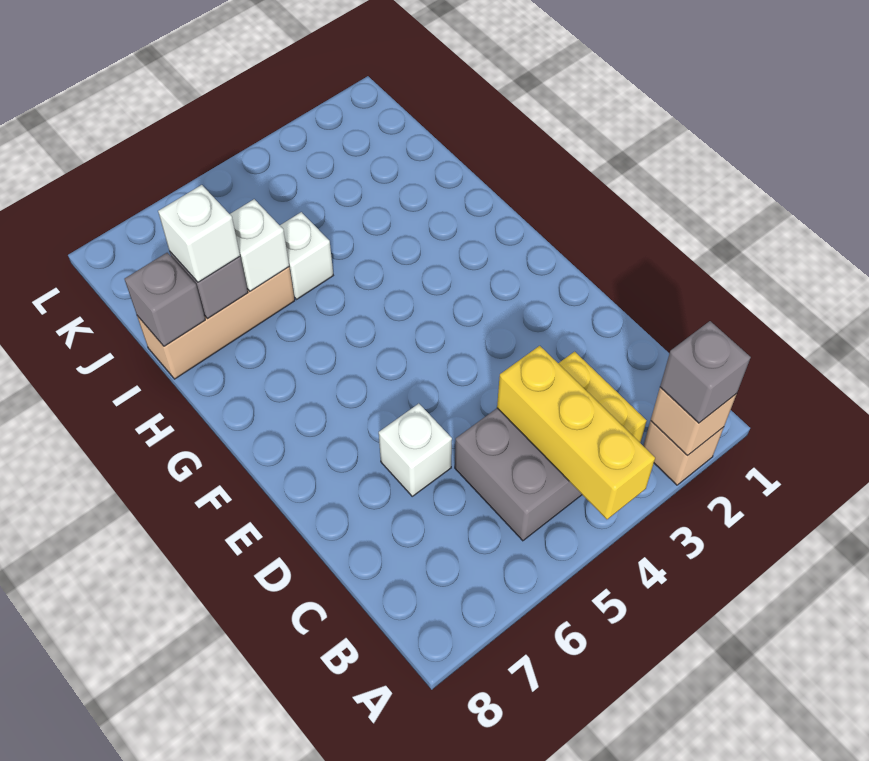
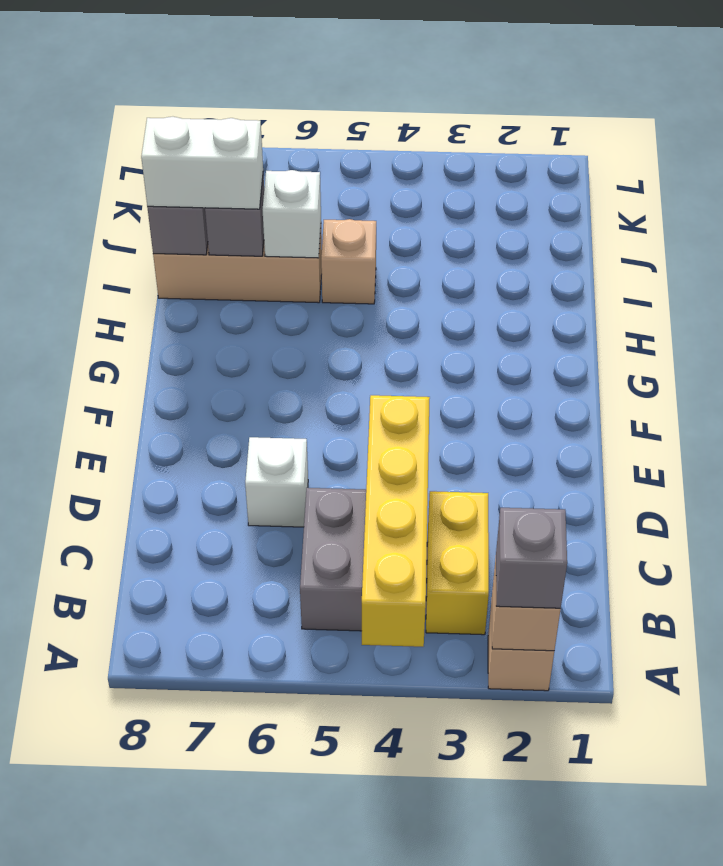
yellow brick A4:C4 level 2 -> yellow brick A4:D4 level 2
white brick I5 level 1 -> tan brick I5 level 1
white brick I7 level 3 -> white brick I7:I8 level 3

